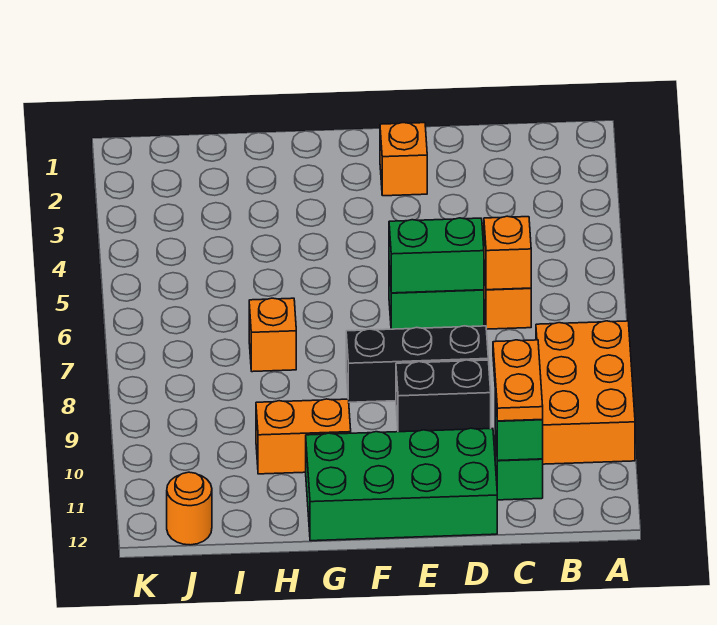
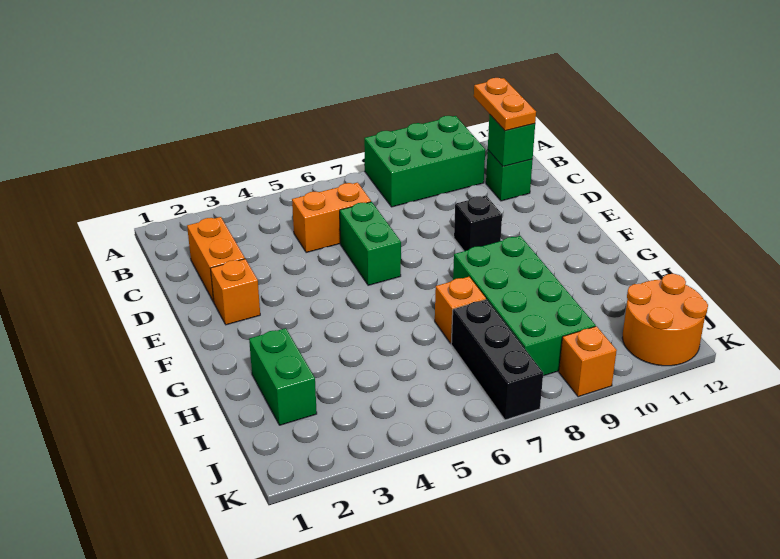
orange brick A8:B10 level 1 -> green brick A8:B10 level 1
orange brick C6 level 2 -> orange brick K9 level 1
orange plate C10:C11 level 3 -> orange plate B11:C11 level 3
green brick D6:E6 level 2 -> green brick H2:I2 level 1
black brick D8:F8 level 1 -> black brick I7:K7 level 1
black brick D9:E9 level 1 -> black brick E9 level 1
green brick D11:G12 level 1 -> green brick G8:J9 level 1
orange brick G10:H10 level 1 -> orange brick C2:D2 level 1
orange round brick J12 level 1 -> orange round brick J11:K12 level 1

